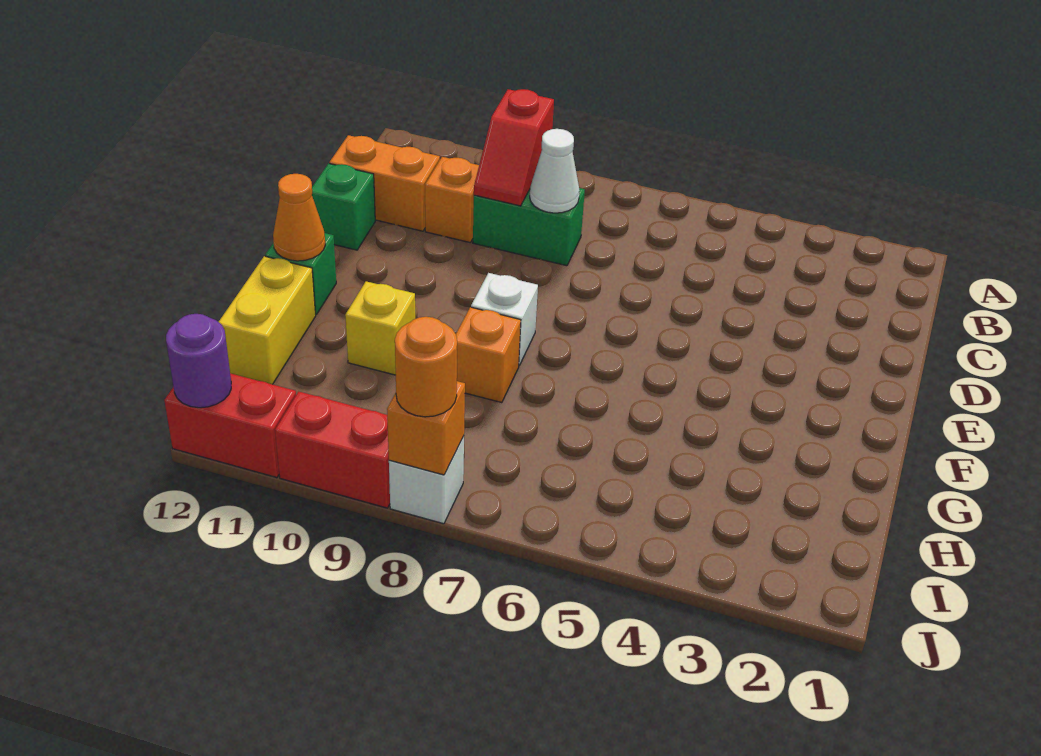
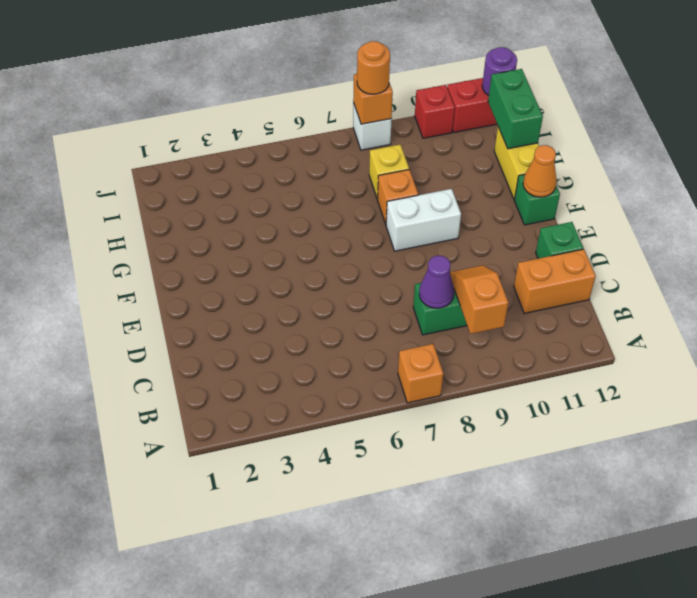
red slope B9:C9 level 2 top B -> orange slope B9:C9 level 2 top B
white cone C8 level 2 -> purple cone C8 level 2
orange brick C10 level 1 -> orange brick A7 level 1
white brick F8 level 1 -> white brick F8:F9 level 1
yellow brick G10 level 1 -> yellow brick H8 level 1
none -> green brick H12:I12 level 2
red brick J9:J10 level 1 -> red brick J10 level 1

